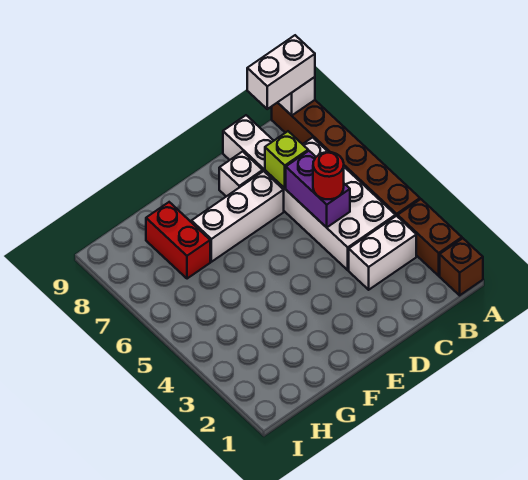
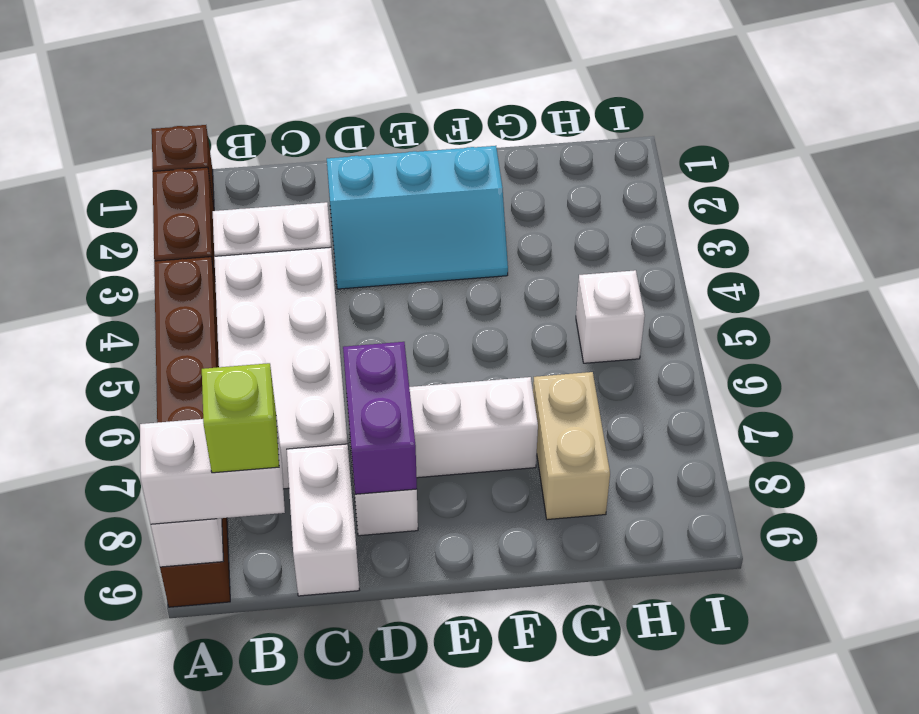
purple brick C5:C6 level 2 -> purple brick D7:D8 level 2
red round brick C5 level 3 -> none
lime brick C7 level 2 -> lime brick B9 level 4
none -> cyan slope D2:F3 level 1 top 2
red brick G7:G8 level 1 -> tan brick G7:G8 level 1
none -> white brick H5 level 1

